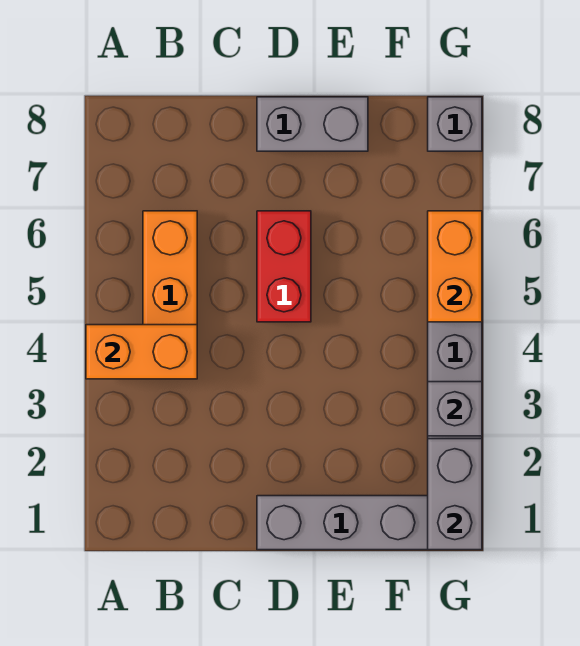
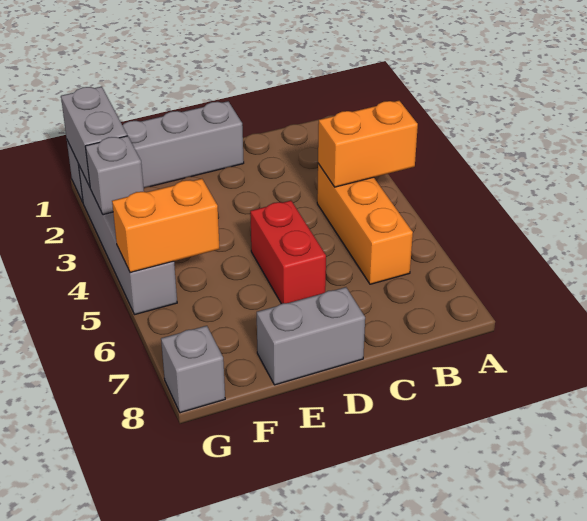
orange brick G5:G6 level 2 -> orange brick F5:G5 level 2

